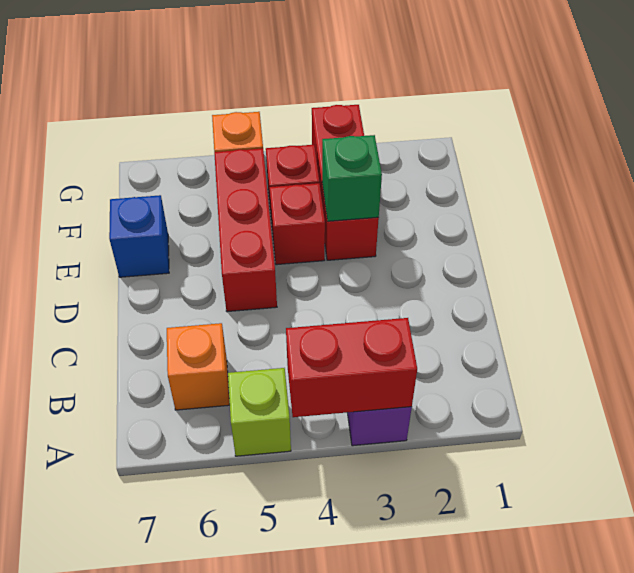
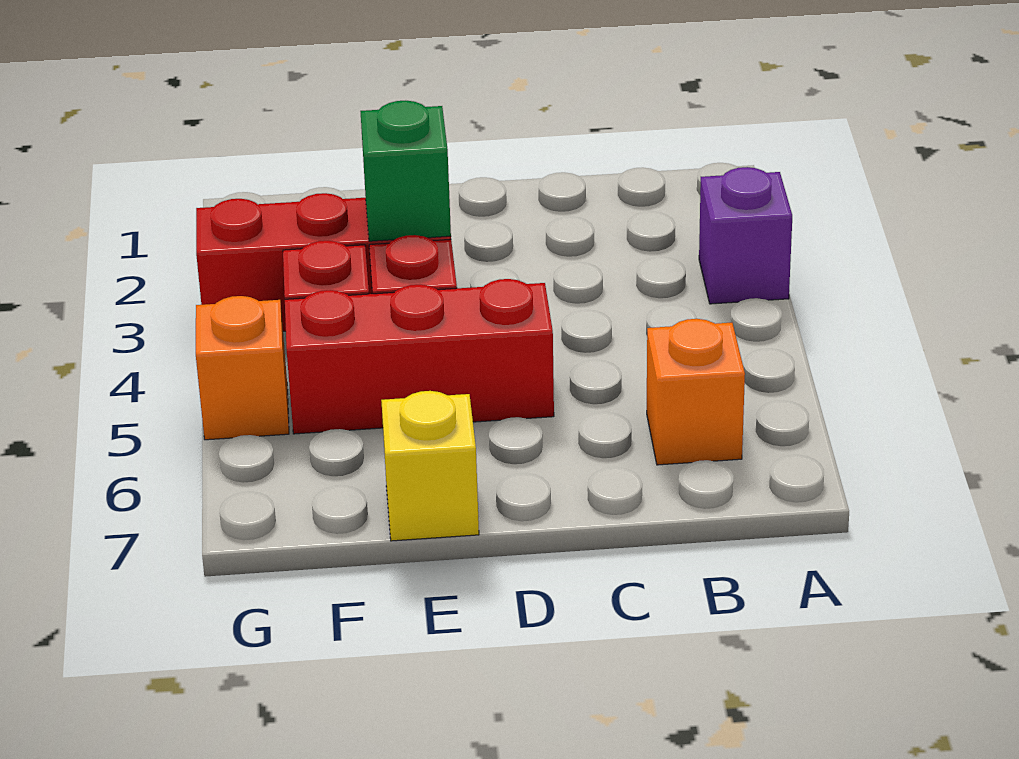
red brick A3:A4 level 2 -> none
lime brick A5 level 1 -> none
blue brick E7 level 1 -> yellow brick E7 level 1

